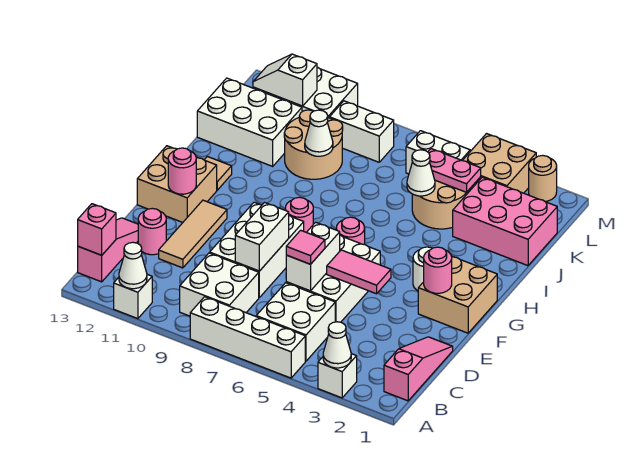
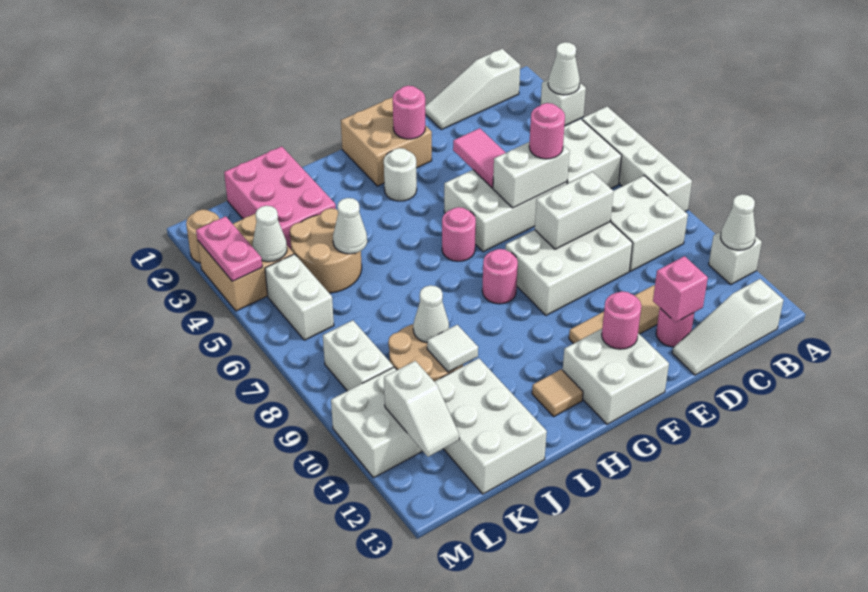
pink slope B1:D1 level 1 top B -> white slope B1:D1 level 1 top B
pink slope B13:D13 level 1 top B -> white slope B13:D13 level 1 top B
pink brick B13 level 2 -> pink brick D12 level 2
pink tile D6 level 3 -> pink round brick D6 level 3
tan brick F12:G13 level 1 -> white brick F12:G13 level 1
none -> white tile J10 level 2
pink plate K4:K5 level 2 -> pink plate M3:M4 level 2
none -> white cone L4 level 2

